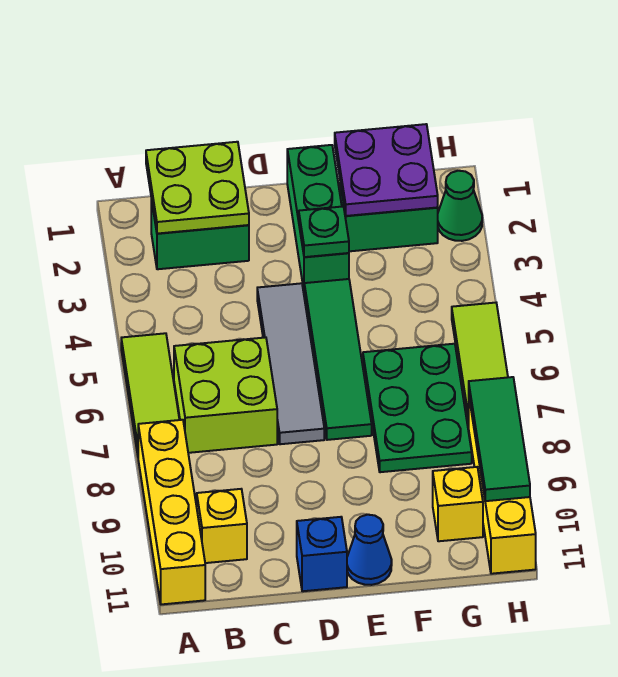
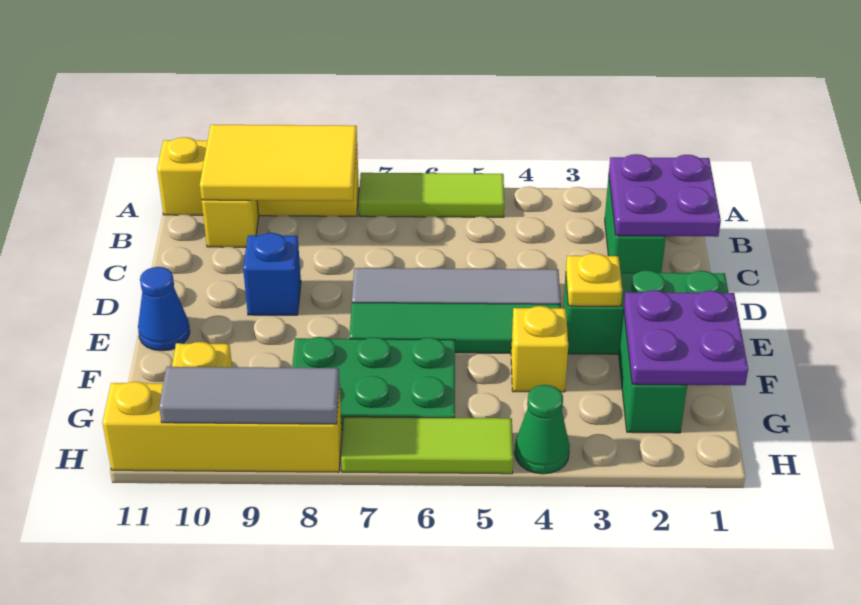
none -> yellow tile A8:B10 level 2
lime plate B1:C2 level 2 -> purple plate B1:C2 level 2
lime brick B6:C7 level 1 -> none
blue brick D11 level 1 -> blue brick D9 level 1
green plate E3 level 2 -> yellow plate E3 level 2
none -> yellow brick F4 level 1
green cone H2 level 1 -> green cone H4 level 1
green tile H8:H10 level 2 -> grey tile H8:H10 level 2

